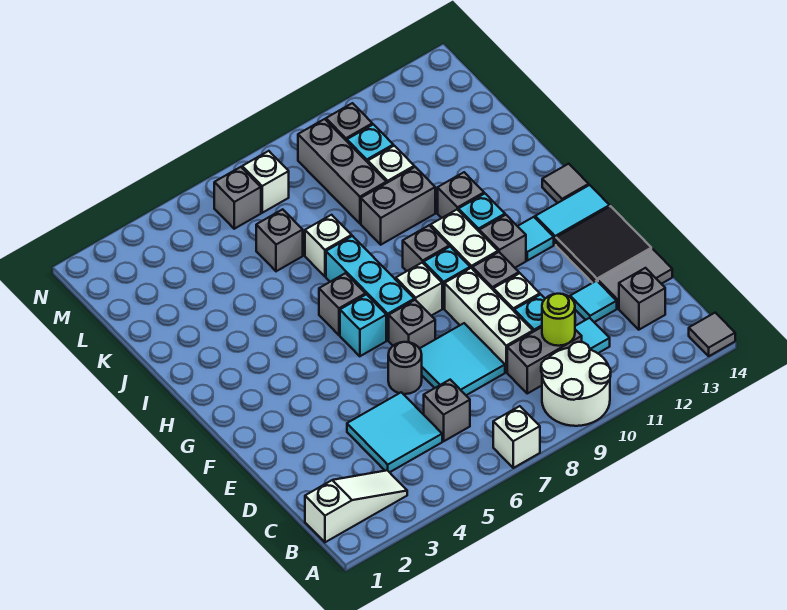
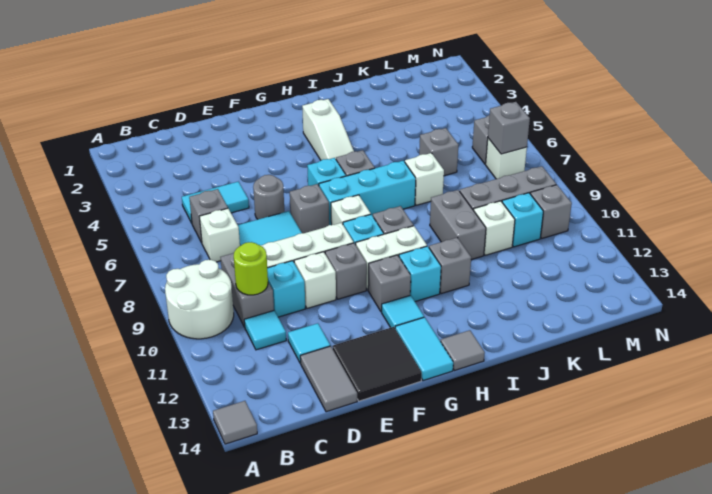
white brick A7 level 1 -> white brick C7 level 1
white slope B1:B3 level 1 top 1 -> white slope H3:H5 level 1 top 3
cyan tile C4:D5 level 1 -> cyan tile C5:D5 level 1
grey brick C13 level 1 -> grey brick M7 level 2

